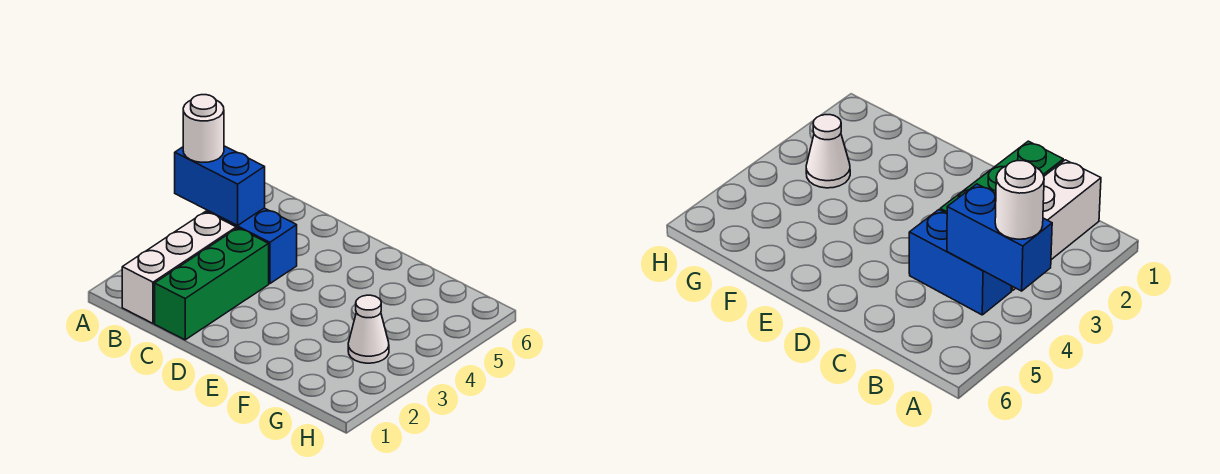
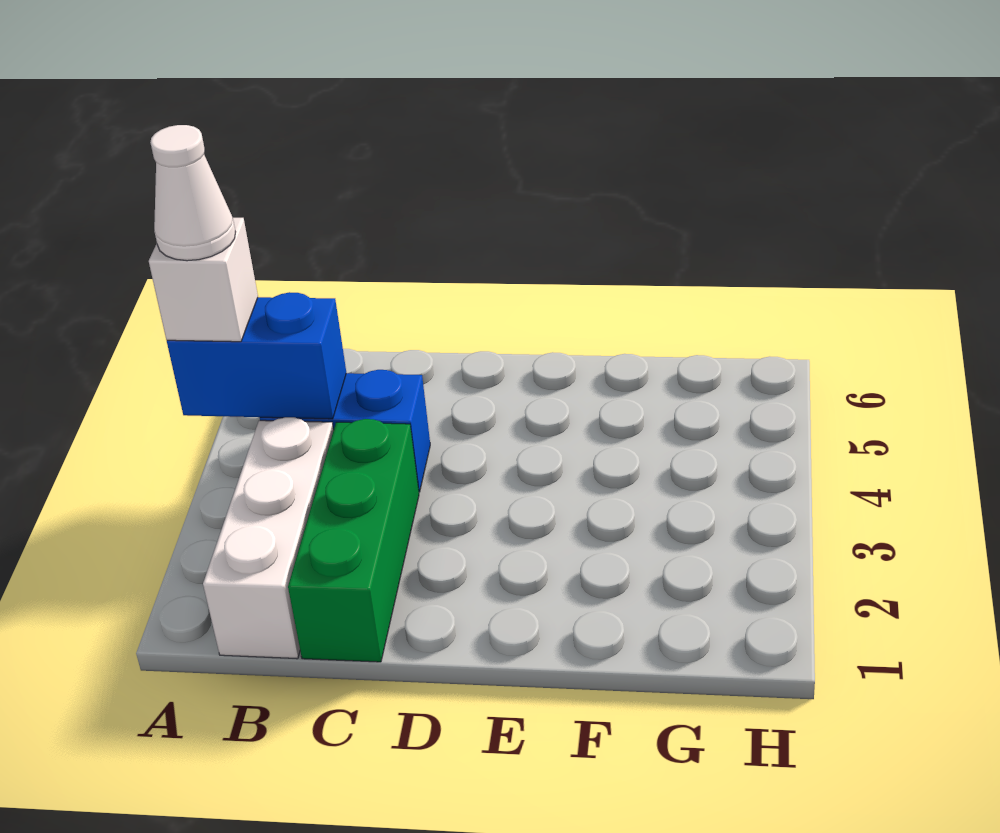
white round brick A4 level 3 -> white brick A4 level 3
white cone G3 level 1 -> white cone A4 level 4

